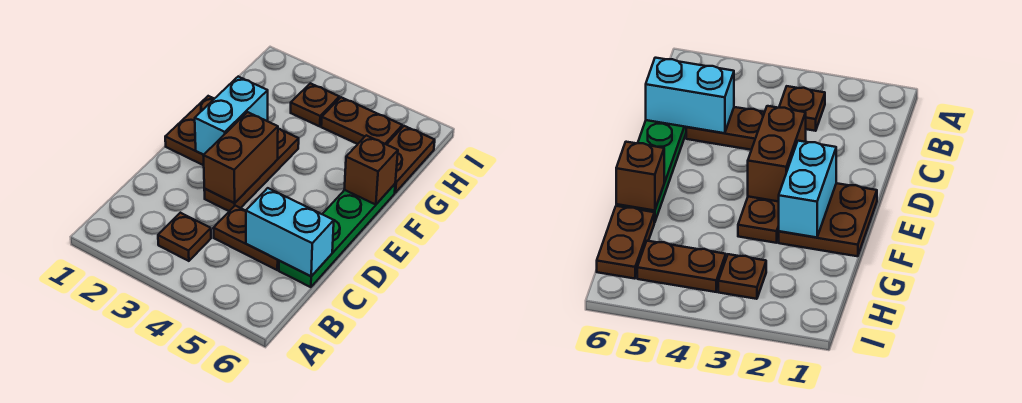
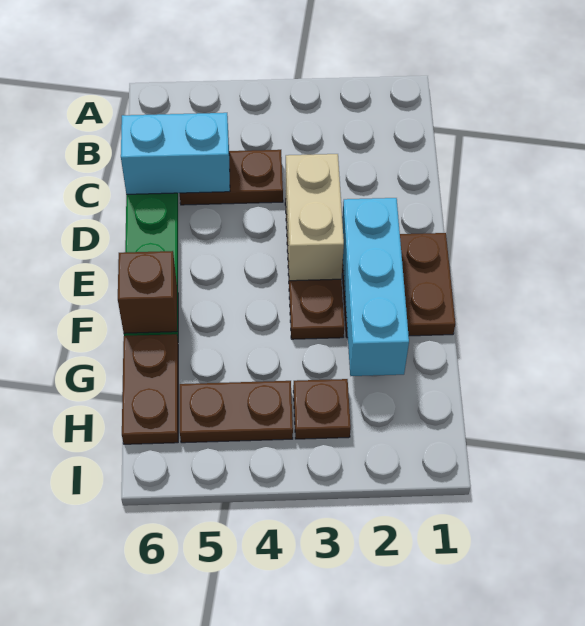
brown plate B3 level 1 -> none
brown brick D3:E3 level 2 -> tan brick D3:E3 level 2
cyan brick E2:F2 level 2 -> cyan brick E2:G2 level 2

